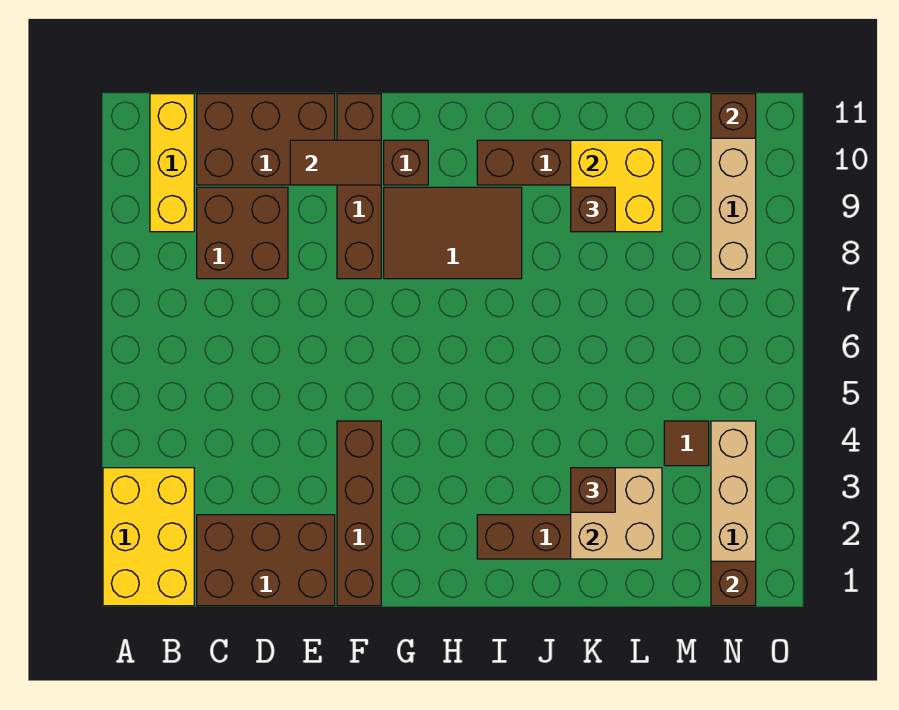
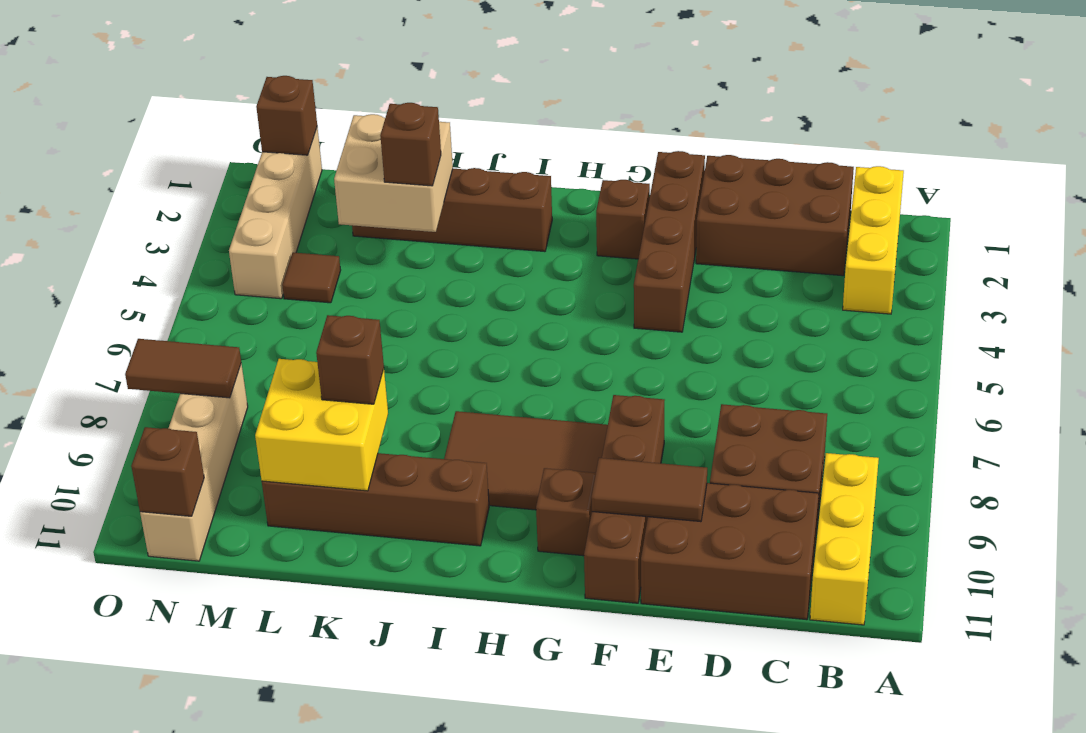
yellow brick A1:B3 level 1 -> yellow brick B1:B3 level 1
none -> brown brick G2 level 1
none -> brown tile N8:O8 level 2

